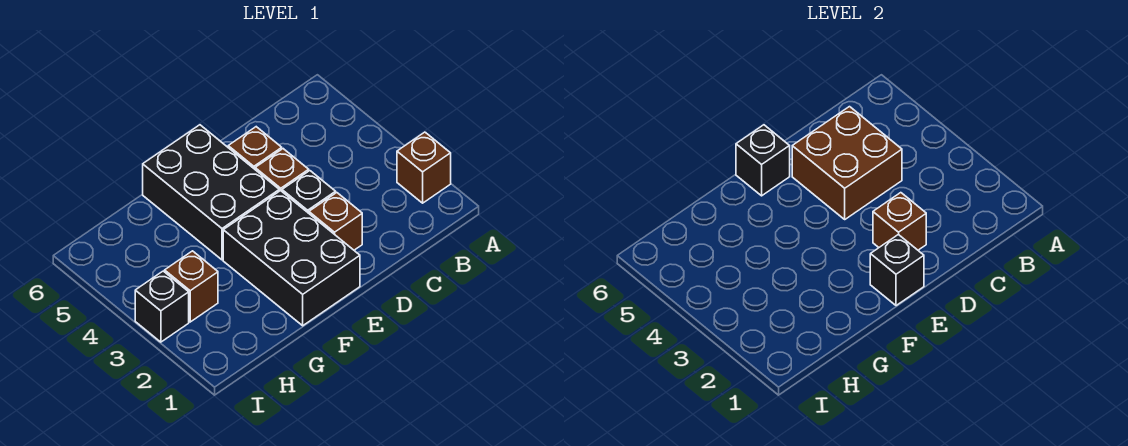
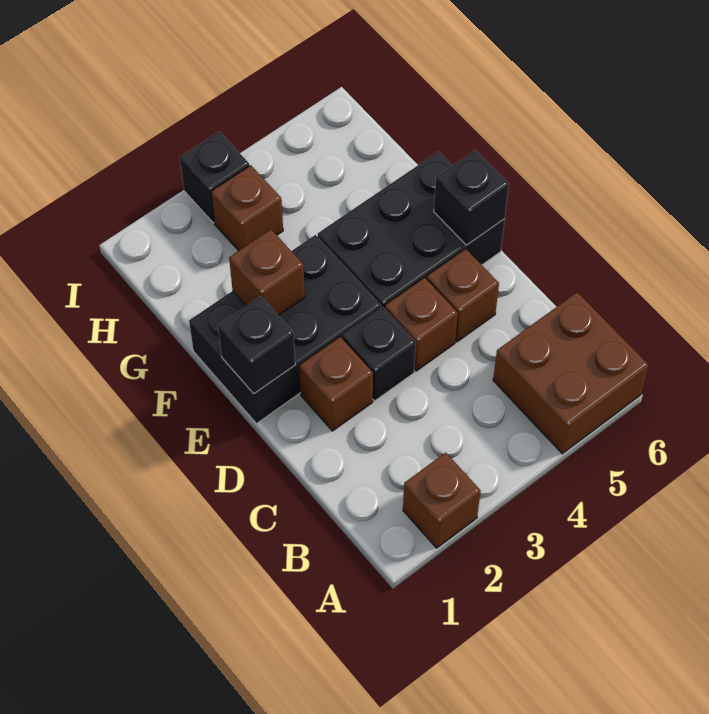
brown brick C4:D5 level 2 -> brown brick A5:B6 level 1
brown brick D2 level 2 -> brown brick F2 level 2

